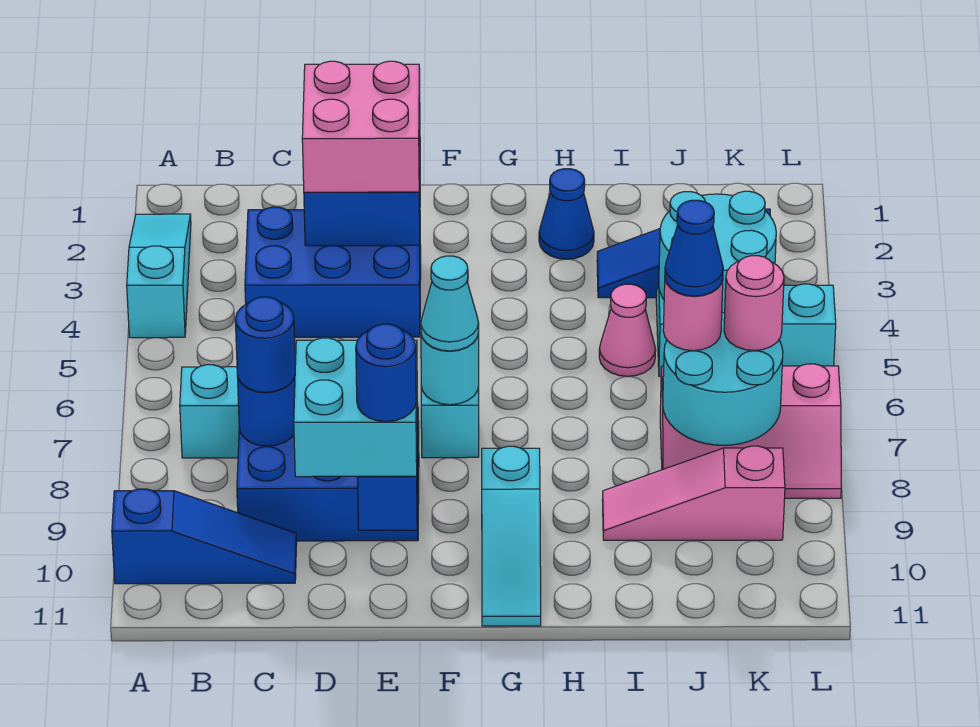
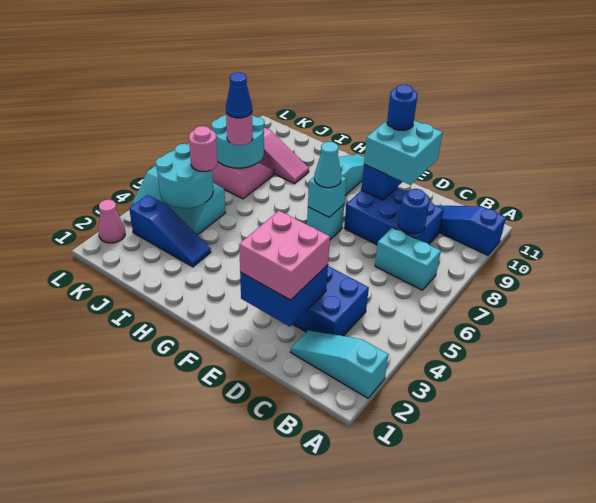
cyan slope A2:A4 level 1 top 4 -> cyan slope A2:C2 level 1 top A
blue round brick C8 level 3 -> none
cyan round brick F7 level 2 -> cyan brick F7 level 2
blue cone H2 level 1 -> none
pink cone I5 level 1 -> pink cone L2 level 1
pink round brick K7 level 3 -> pink round brick J5 level 3

